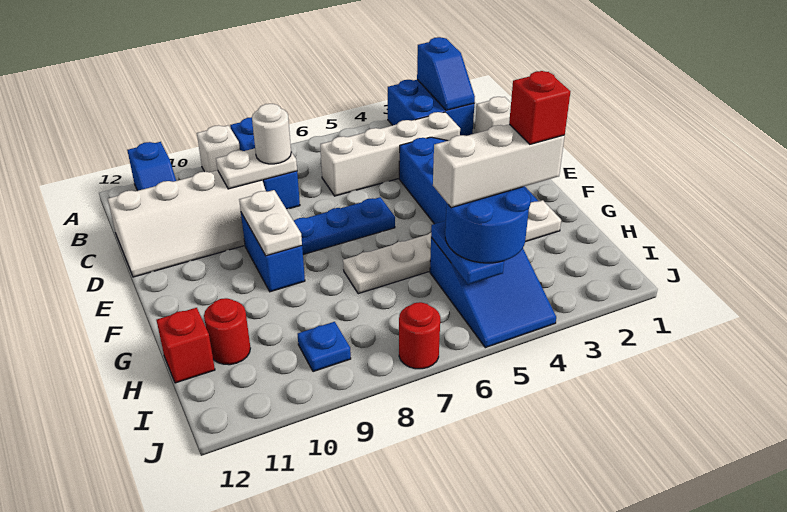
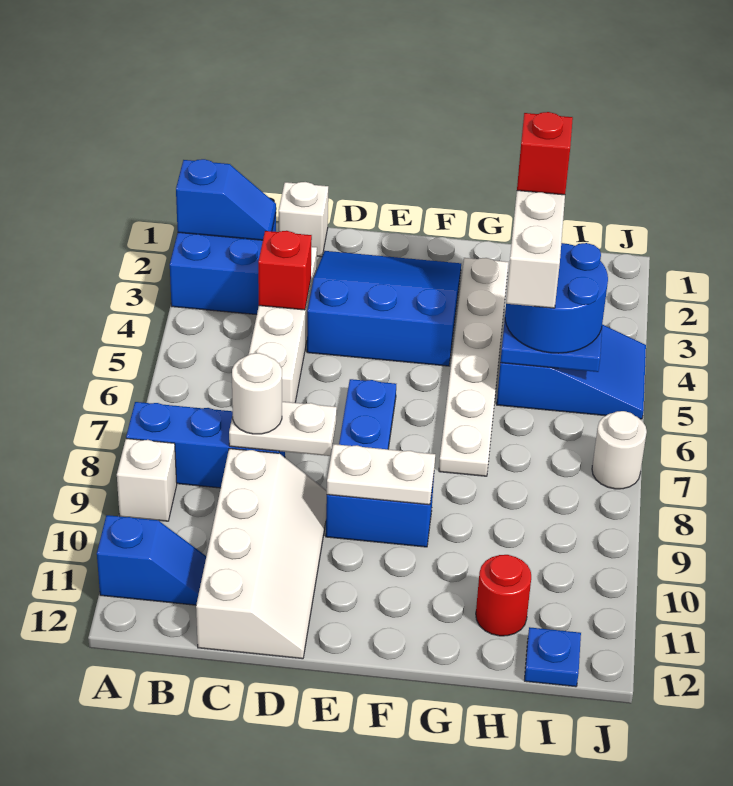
white plate C8:C9 level 2 -> white plate C8:D8 level 2
red brick H12 level 1 -> red brick C4 level 2
blue plate I9 level 1 -> blue plate I12 level 1
red round brick J7 level 1 -> white round brick J7 level 1

